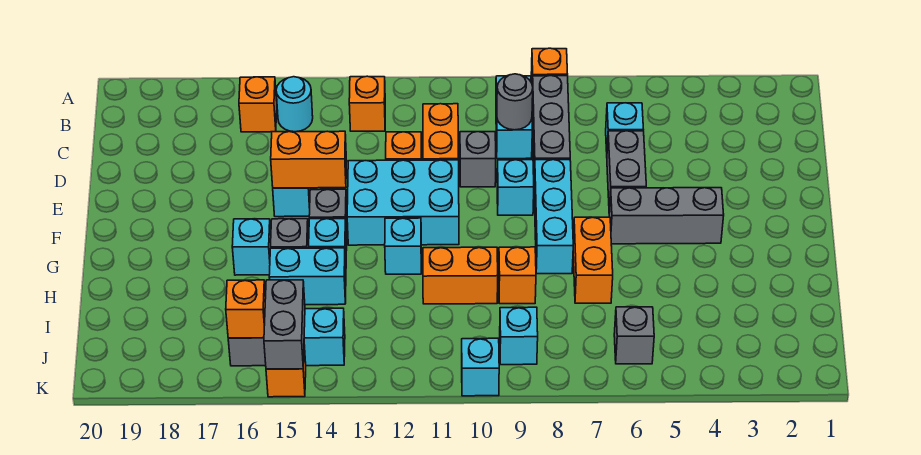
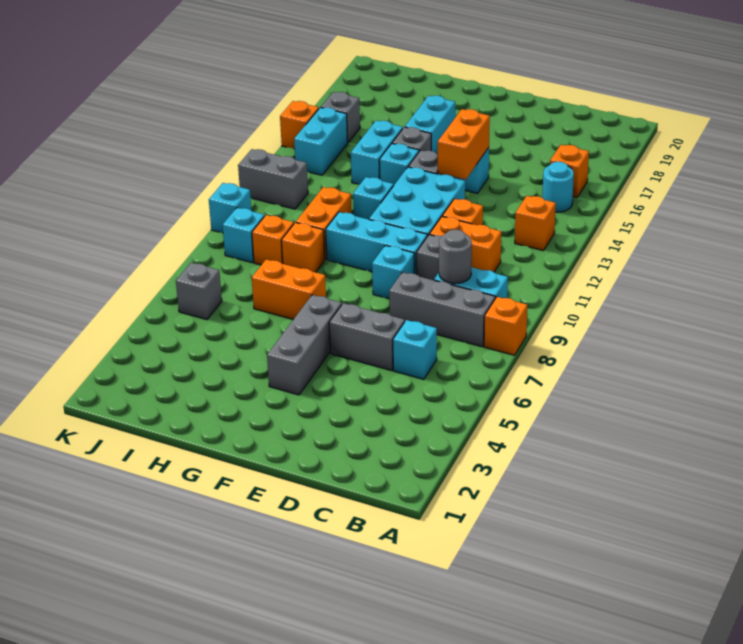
cyan brick E8:G8 level 1 -> cyan brick E10:G10 level 1
cyan brick G16 level 1 -> cyan brick G16:G17 level 1
grey brick J15:K15 level 2 -> grey brick J12:K12 level 1
orange brick J16 level 2 -> orange brick I9 level 1

